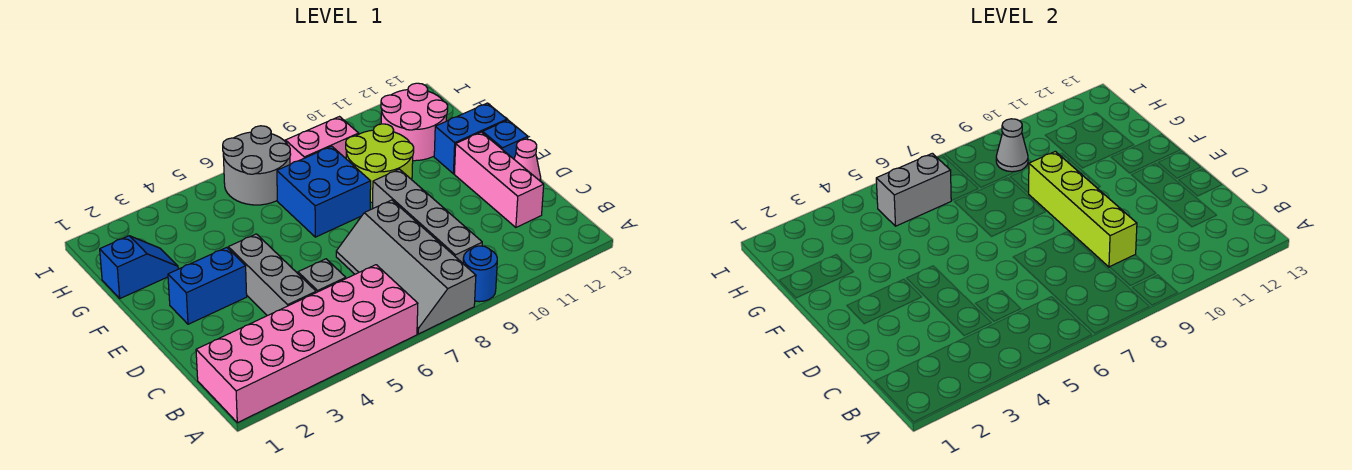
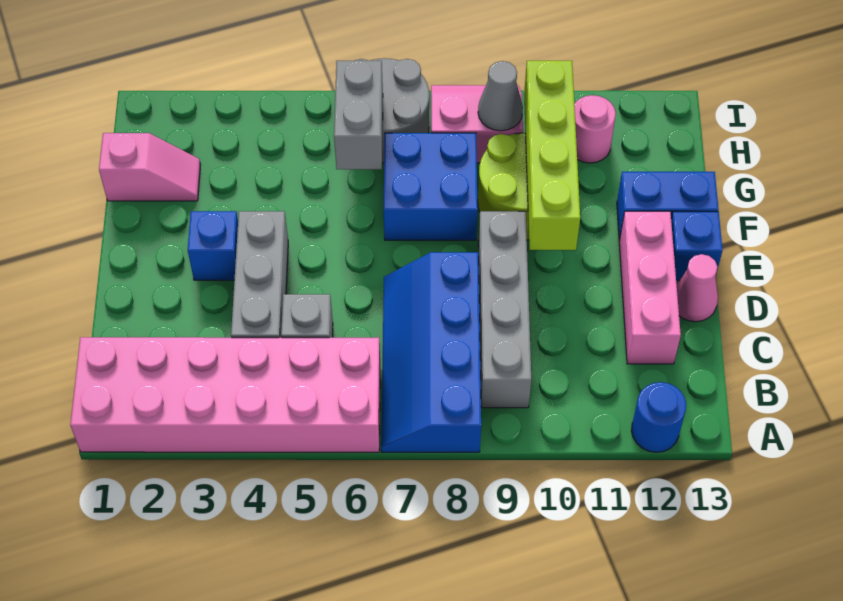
grey slope A7:D8 level 1 top 8 -> blue slope A7:D8 level 1 top 8
blue round brick A9 level 1 -> blue round brick A12 level 1
lime brick C9:F9 level 2 -> lime brick E10:H10 level 2
blue brick E2:E3 level 1 -> blue brick E3 level 1
blue slope G1:G2 level 1 top 1 -> pink slope G1:G2 level 1 top 1
pink round brick G11:H12 level 1 -> pink round brick H11 level 1
grey brick H5:H6 level 2 -> grey brick G6:H6 level 2

